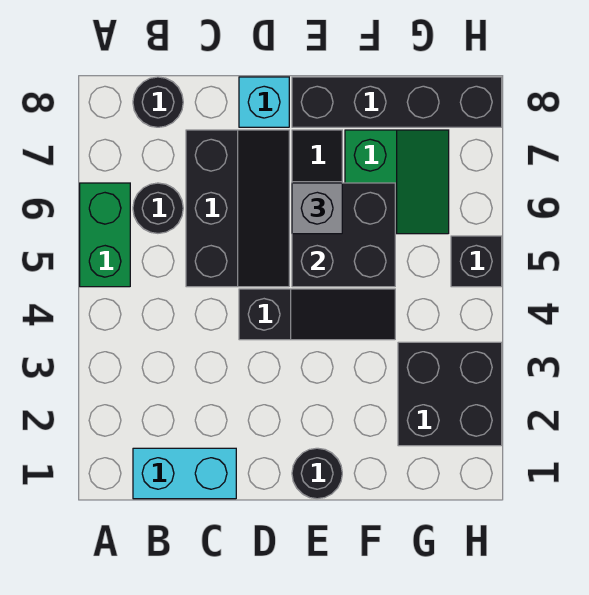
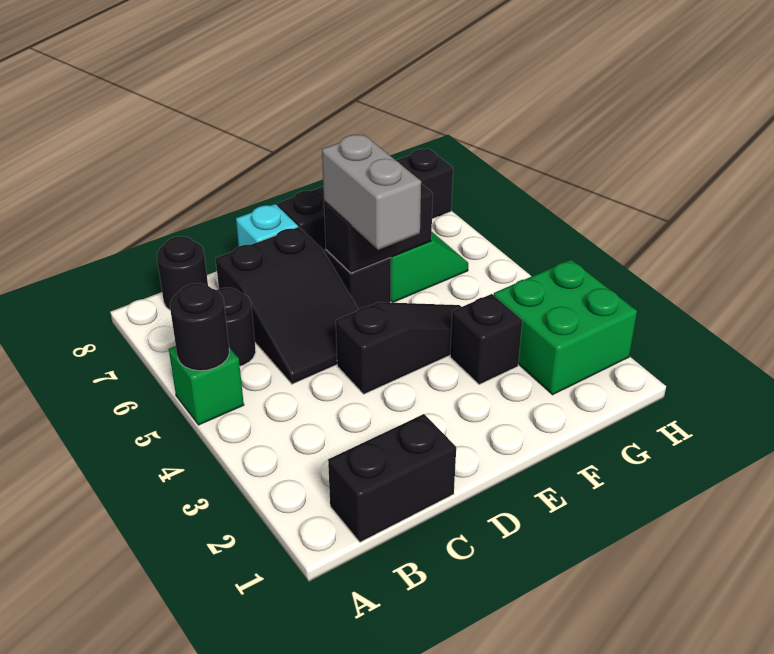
green brick A5:A6 level 1 -> green brick A5 level 1
cyan brick B1:C1 level 1 -> black brick B1:C1 level 1
black slope C5:D7 level 1 top C -> black slope C5:D7 level 1 top 7
black round brick E1 level 1 -> black round brick A5 level 2
black brick E5:F6 level 2 -> black brick E6:F6 level 2
grey brick E6 level 3 -> grey brick E5:E6 level 3
black brick G2:H3 level 1 -> green brick G2:H3 level 1
black brick H5 level 1 -> black brick F3 level 1

